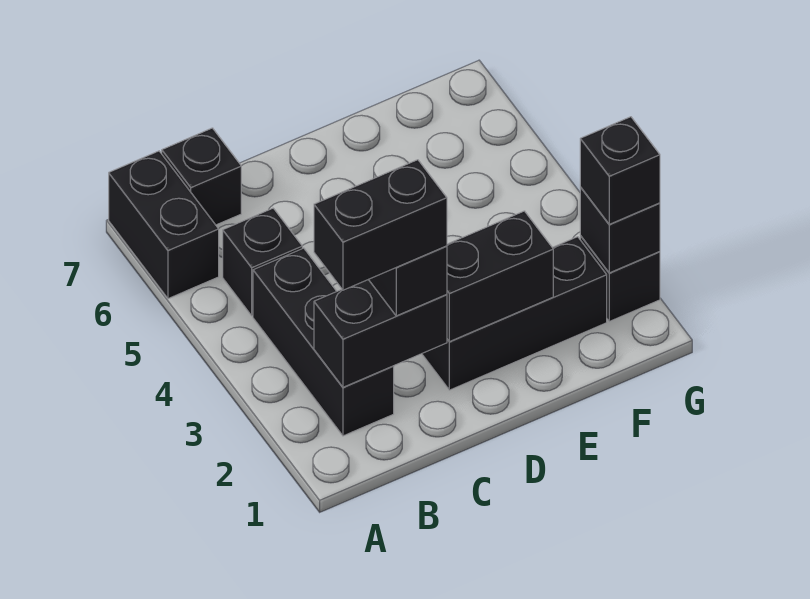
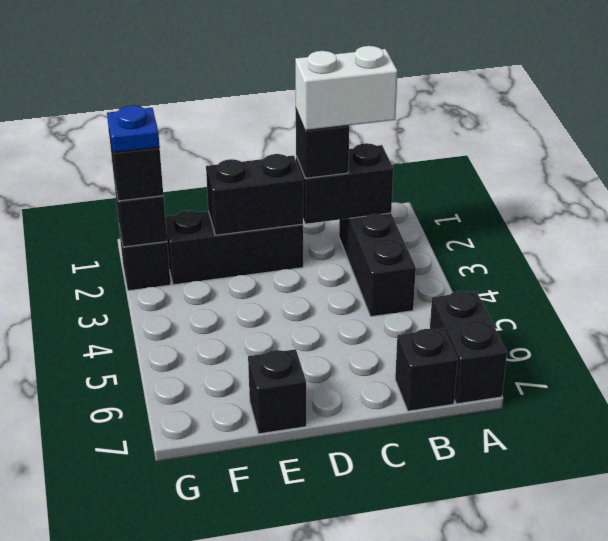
black brick B2:C2 level 4 -> white brick B2:C2 level 4
black brick B5 level 1 -> black brick E7 level 1
none -> blue plate G2 level 4

